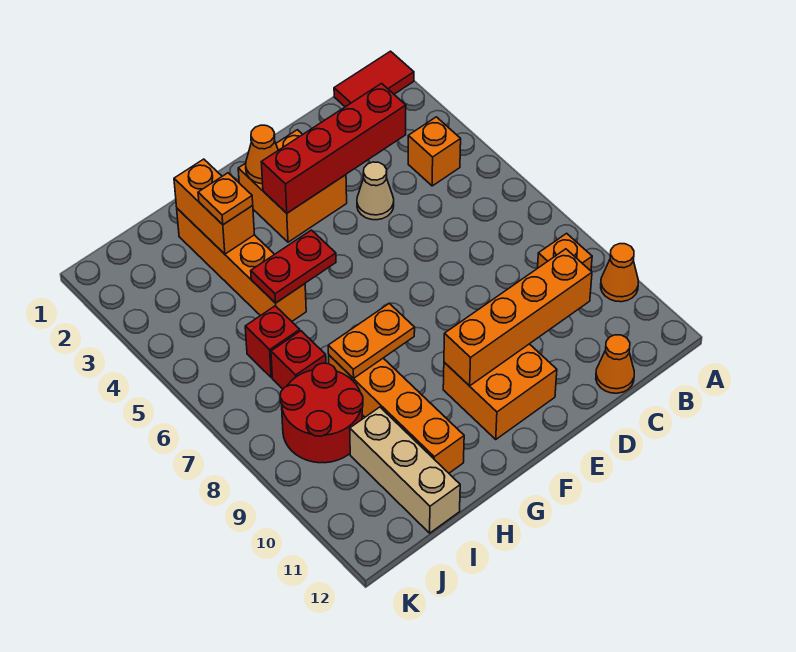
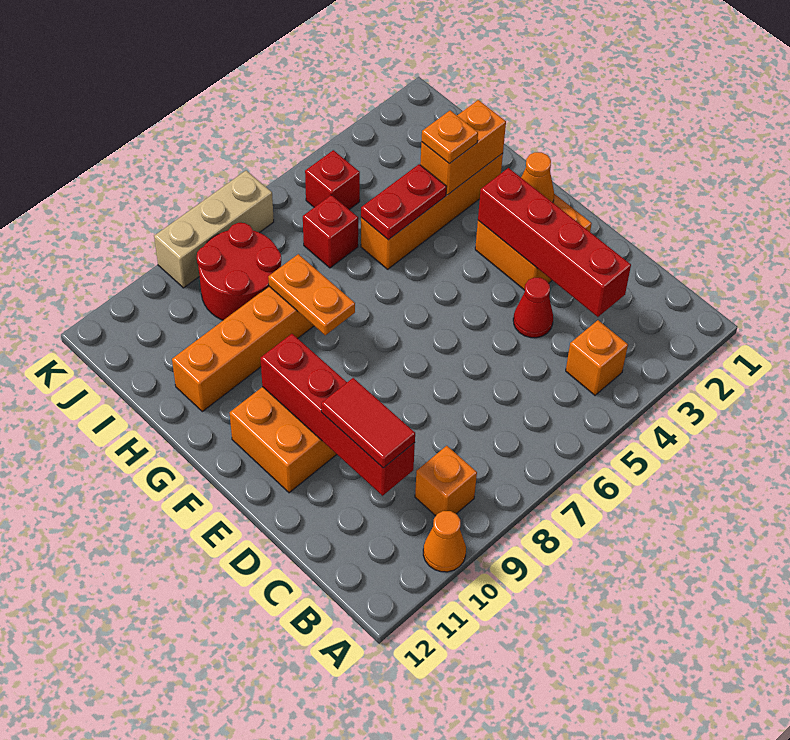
red tile A1:B1 level 1 -> red tile C10:D10 level 3
orange brick C10:F10 level 2 -> red brick C10:F10 level 2
orange cone C12 level 1 -> none
tan cone D4 level 1 -> red cone D4 level 1
red plate G5:H5 level 2 -> red plate H4:H5 level 2
red brick I7 level 1 -> red brick J5 level 1
tan brick I10:I12 level 1 -> tan brick K7:K9 level 1

